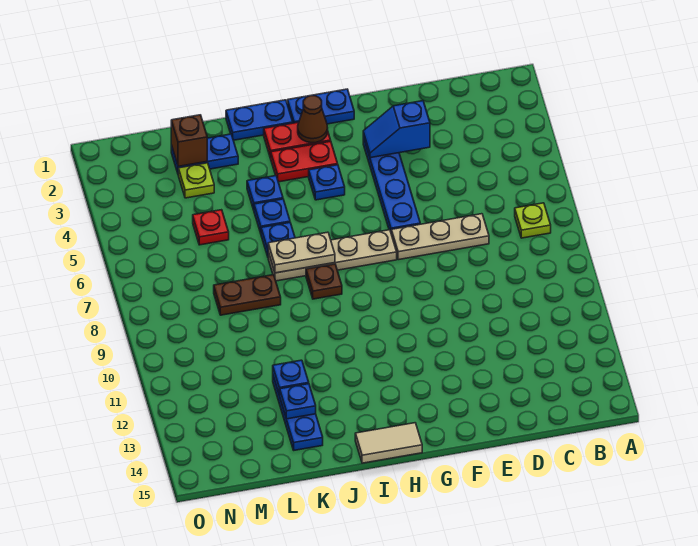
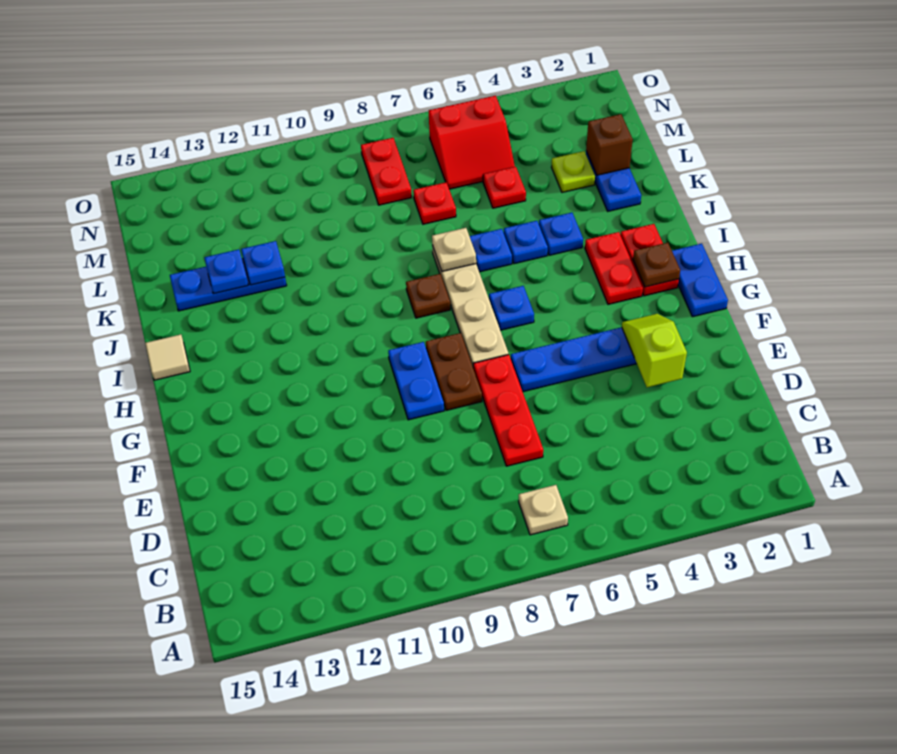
lime plate B7 level 1 -> tan plate B7 level 1
tan plate D7:F7 level 1 -> red plate D7:F7 level 1
blue slope E3:F3 level 2 top E -> lime slope E3:F3 level 2 top E
brown cone H2 level 2 -> brown plate H2 level 2
blue plate H4 level 1 -> blue plate H6 level 1
tan tile H15:I15 level 1 -> tan tile I15 level 1
blue plate I1:J1 level 1 -> blue plate F9:G9 level 1
tan plate I7:J7 level 2 -> tan plate J7 level 2
brown plate K8:L8 level 1 -> brown plate F8:G8 level 1
none -> red plate L7 level 1
none -> red slope M5:N6 level 1 top N
none -> red plate M8:N8 level 1

